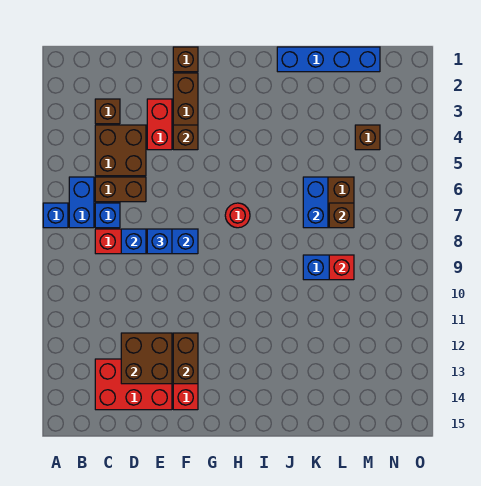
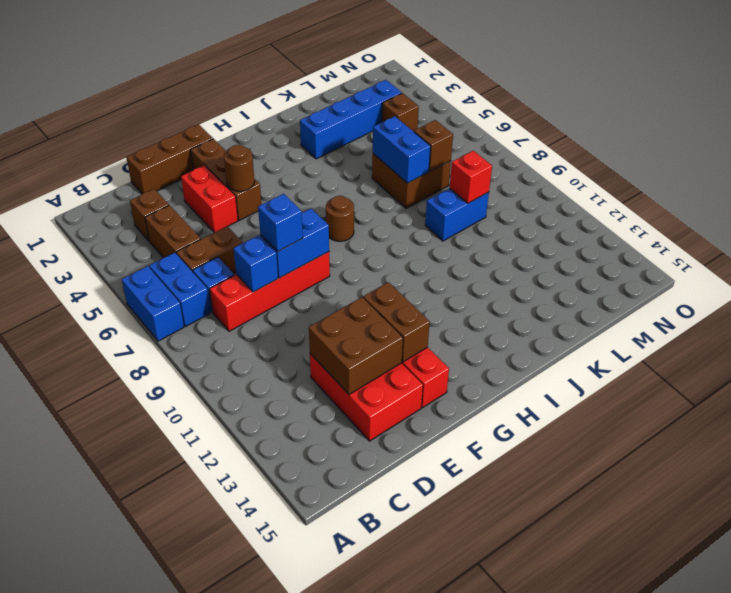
blue brick A7 level 1 -> blue brick A6:A7 level 1
brown brick C4:D5 level 1 -> brown brick C4:C5 level 1
red brick C13:E14 level 1 -> red brick D12:E14 level 1
brown brick F1 level 1 -> brown brick D1:F1 level 1
brown brick F4 level 2 -> brown round brick F4 level 2
red round brick H7 level 1 -> brown round brick H7 level 1
blue brick J1:M1 level 1 -> blue brick J3:M3 level 1

